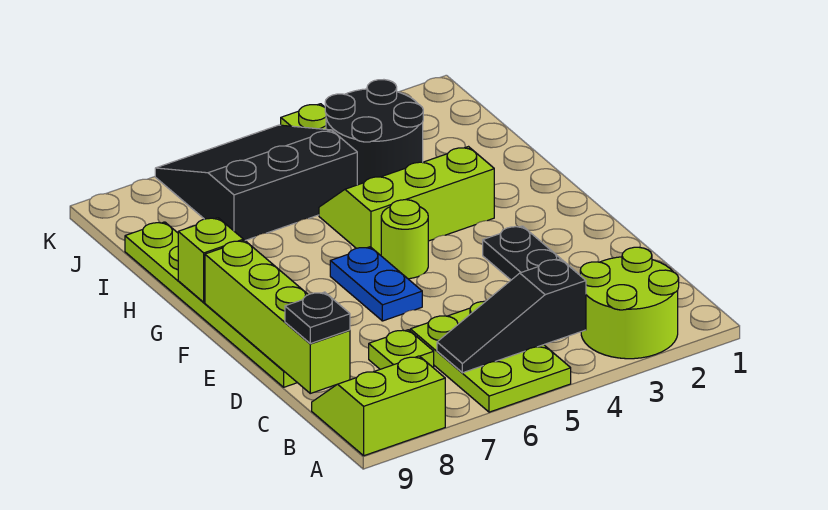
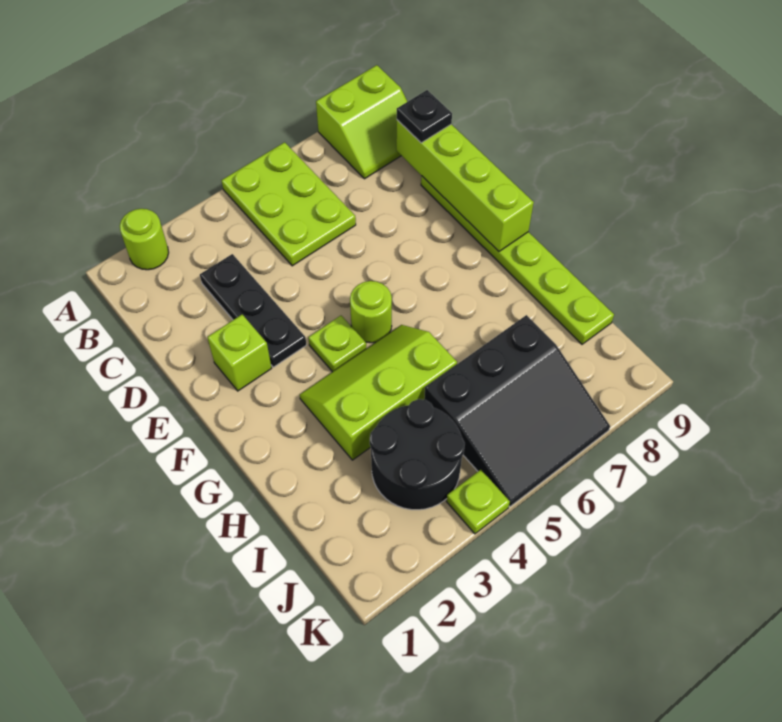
lime round brick A2:B3 level 1 -> lime round brick A2 level 1
black slope B4:B6 level 2 top 4 -> none
lime plate C7 level 1 -> lime plate F4 level 1
blue plate E6:F6 level 1 -> none
lime slope G3:H5 level 1 top G -> lime slope G3:H5 level 1 top H
lime brick G9 level 2 -> lime brick E2 level 1

